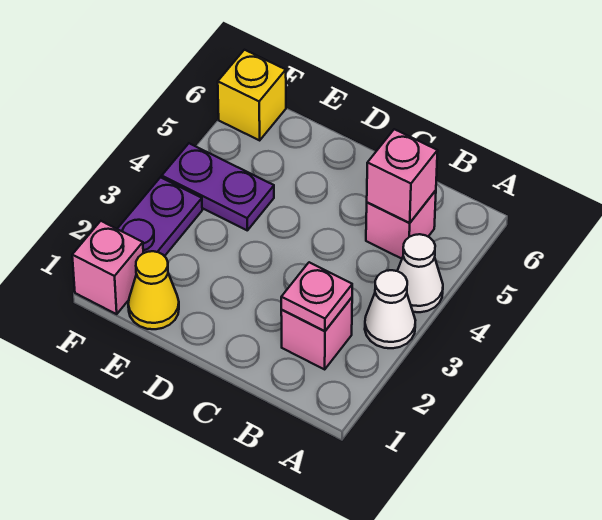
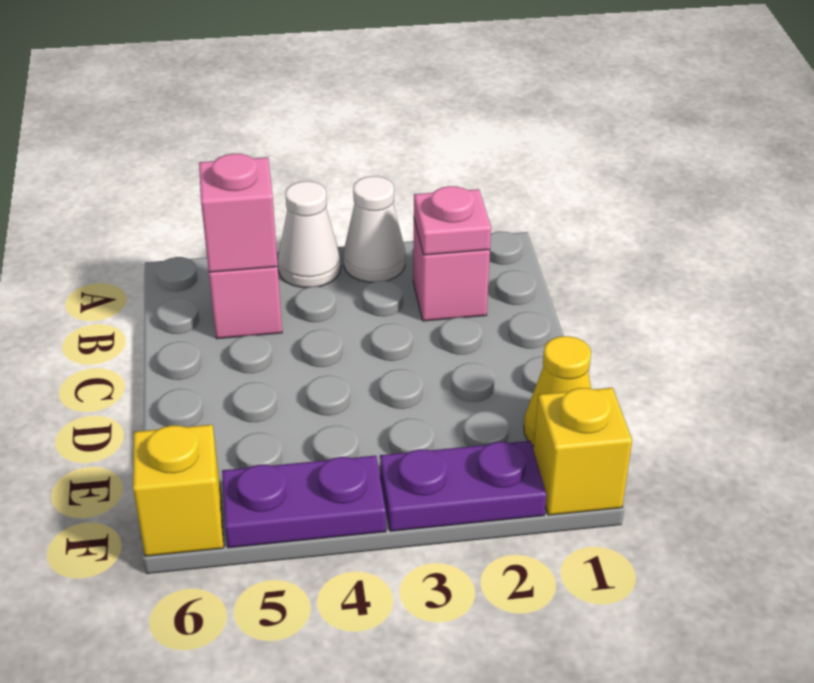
purple plate E4:F4 level 1 -> purple plate F4:F5 level 1
pink brick F1 level 1 -> yellow brick F1 level 1

